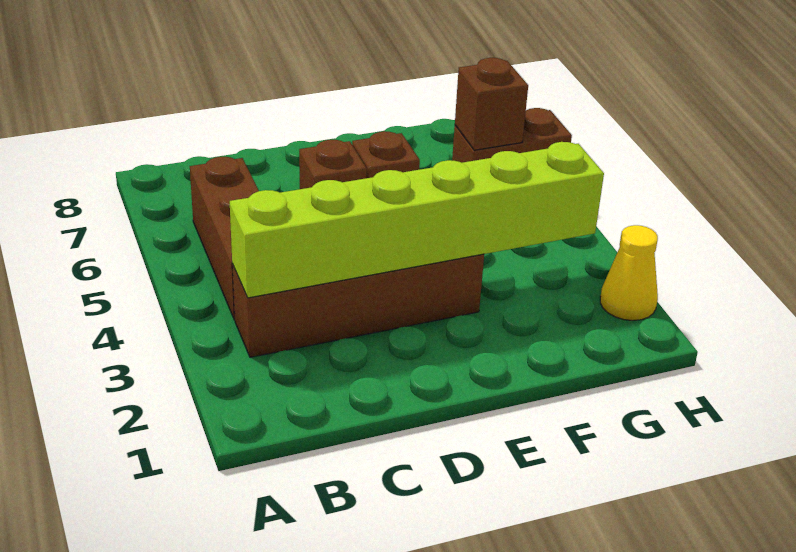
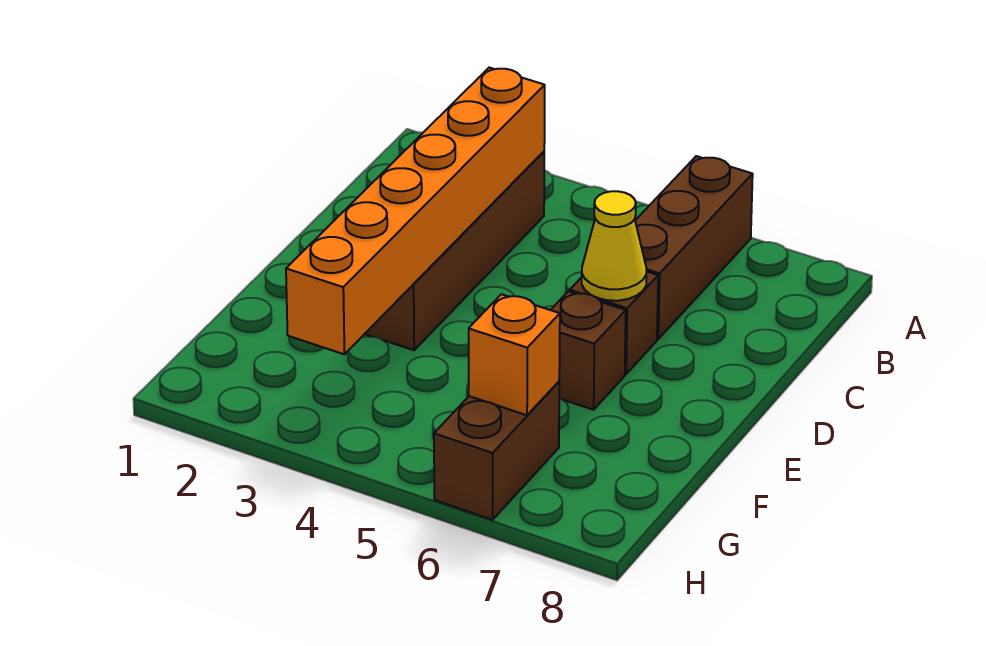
lime brick B3:G3 level 2 -> orange brick B3:G3 level 2
brown brick B4:B6 level 1 -> brown brick A6:C6 level 1
brown brick G6 level 2 -> orange brick G6 level 2
yellow cone H2 level 1 -> yellow cone D6 level 2

